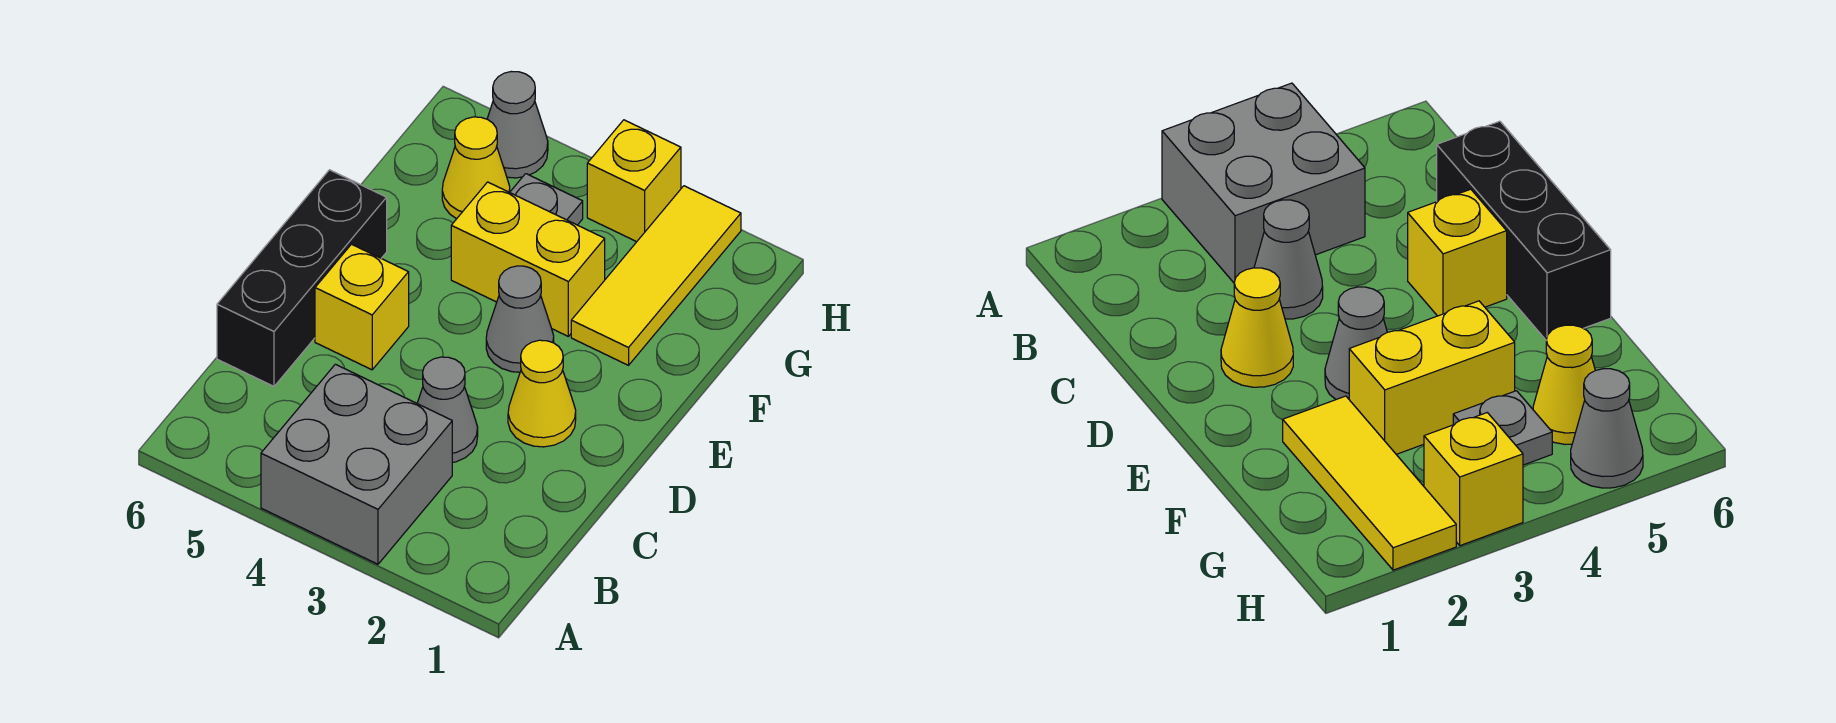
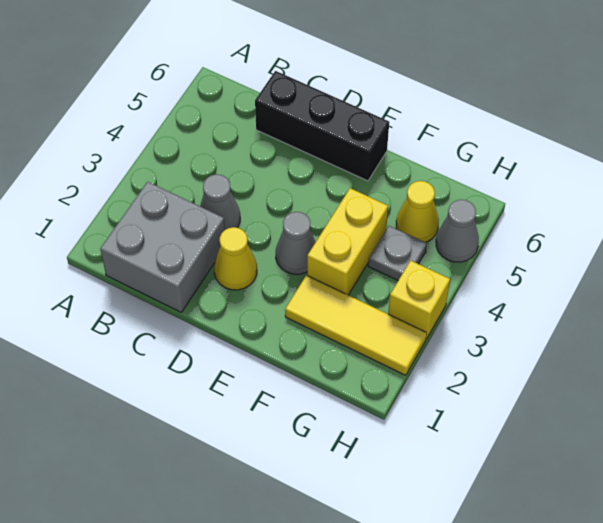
grey brick A3:B4 level 1 -> grey brick B1:C2 level 1
yellow brick D5 level 1 -> none

